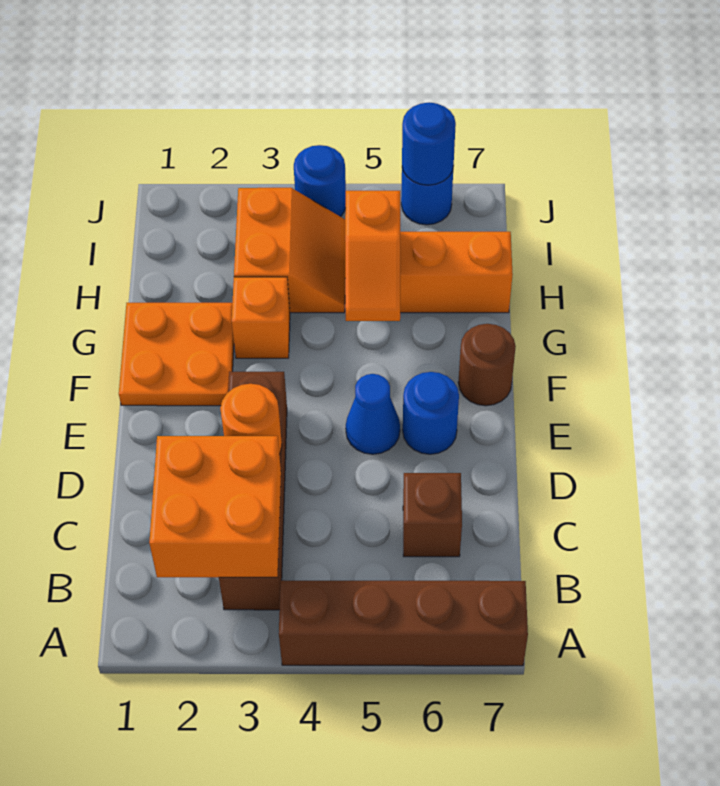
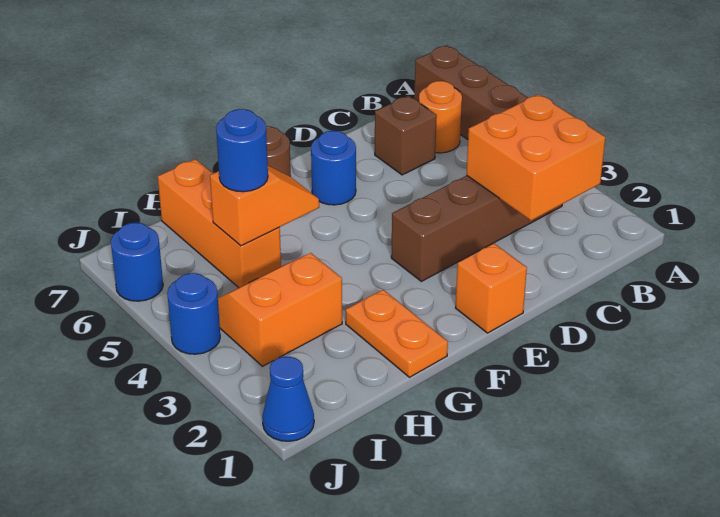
orange round brick D3 level 2 -> orange round brick B6 level 1
blue cone E5 level 1 -> blue cone J1 level 1
orange plate F1:G2 level 1 -> orange plate G1:G2 level 1
orange brick G3 level 1 -> orange brick E1 level 1
blue round brick J6 level 2 -> blue round brick H5 level 3

